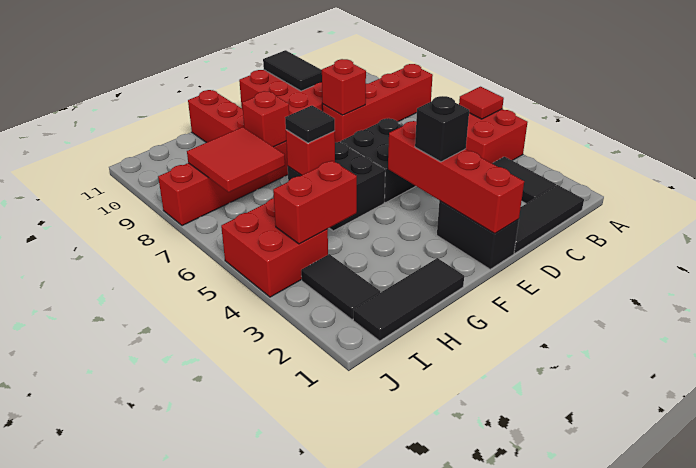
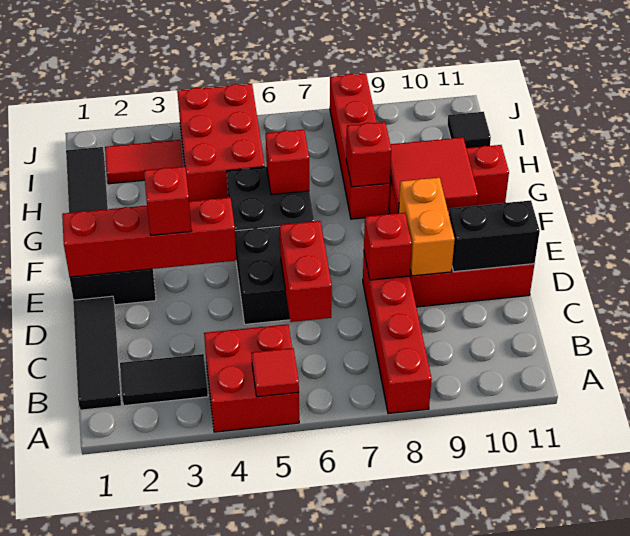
none -> orange brick D9:E9 level 2
black tile D10:D11 level 2 -> black brick D10:D11 level 2
black brick E3 level 3 -> red brick E3 level 3
black tile G6 level 3 -> black tile I11 level 1
red brick H4:I4 level 2 -> red brick C6:D6 level 2
red tile H7:I8 level 2 -> red tile F9:G10 level 2
black tile I2:I3 level 1 -> red tile I2:I3 level 1
red brick I4:J5 level 1 -> red brick H4:J5 level 1

